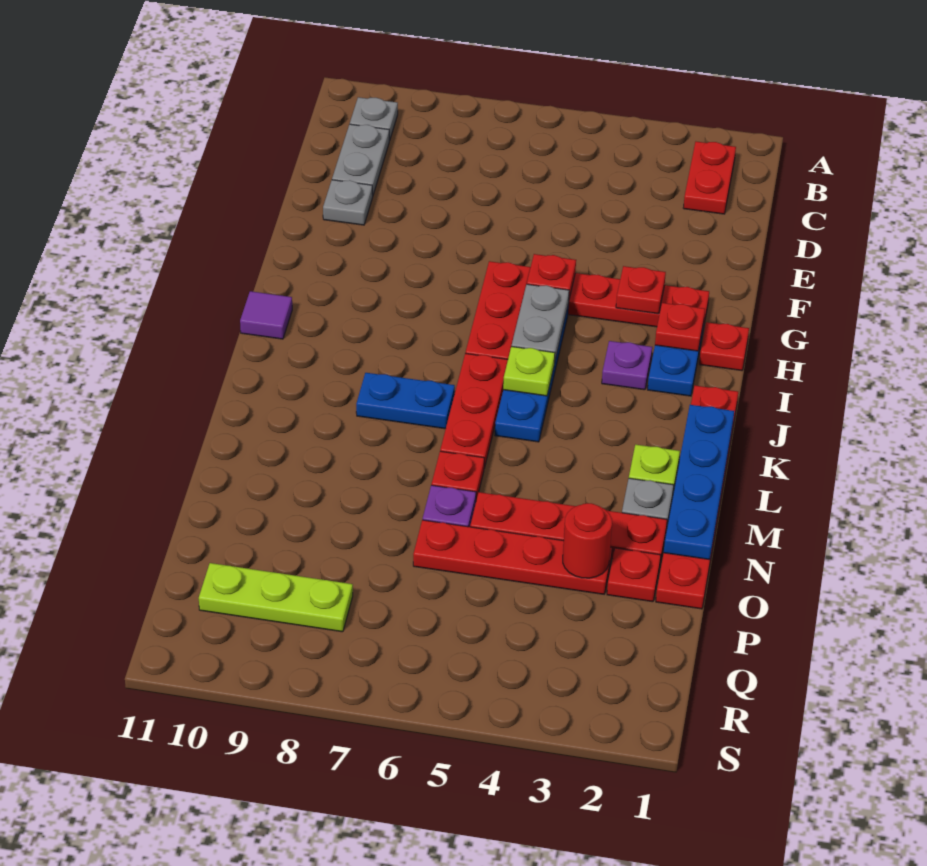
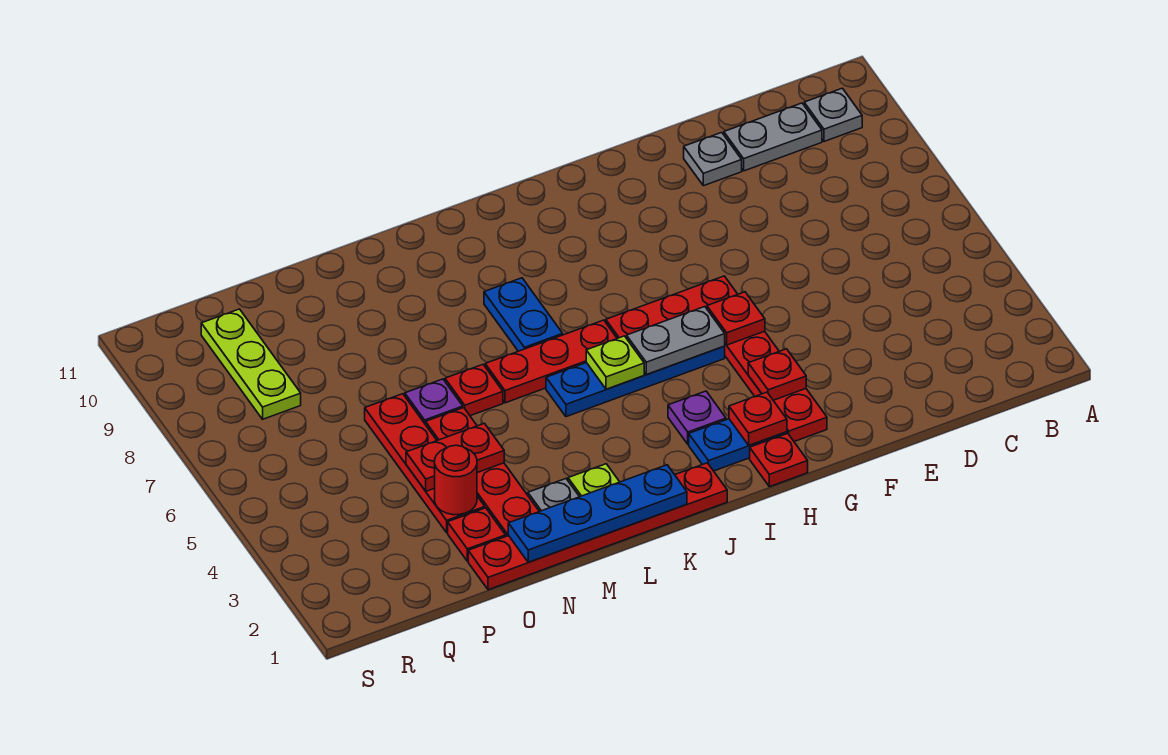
red plate B2:C2 level 1 -> red plate N4:O4 level 2
purple tile I11 level 1 -> none

